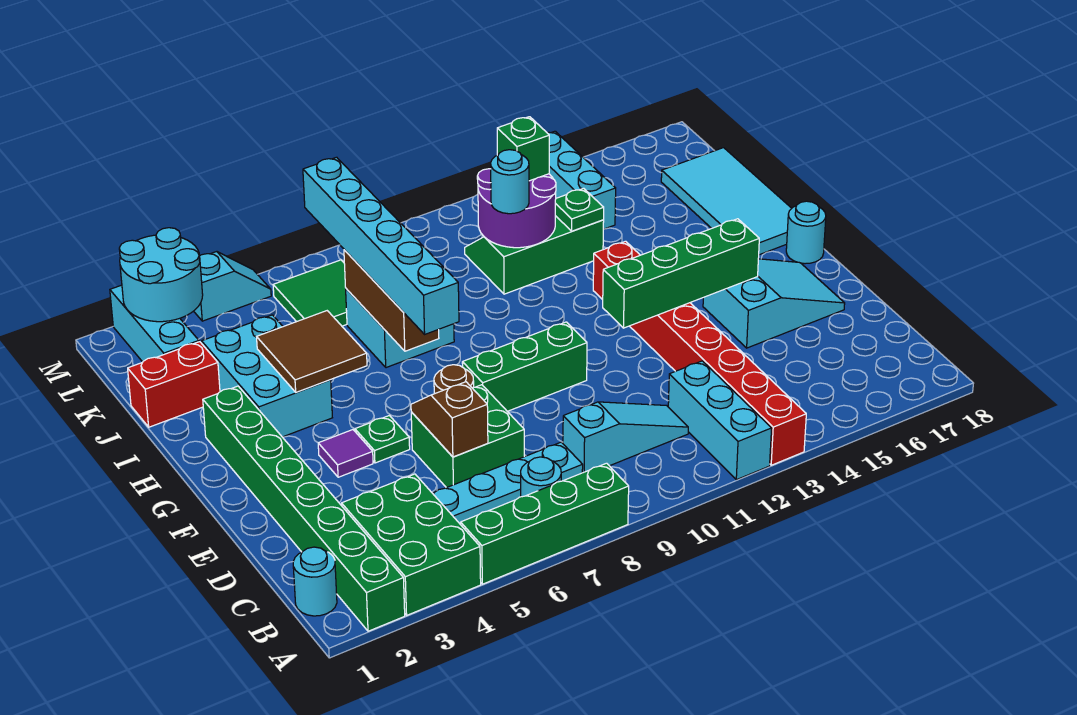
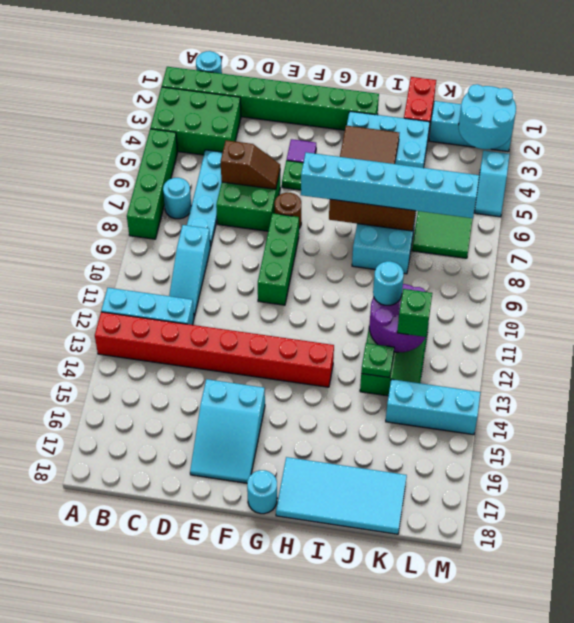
green brick F12:F15 level 2 -> none

